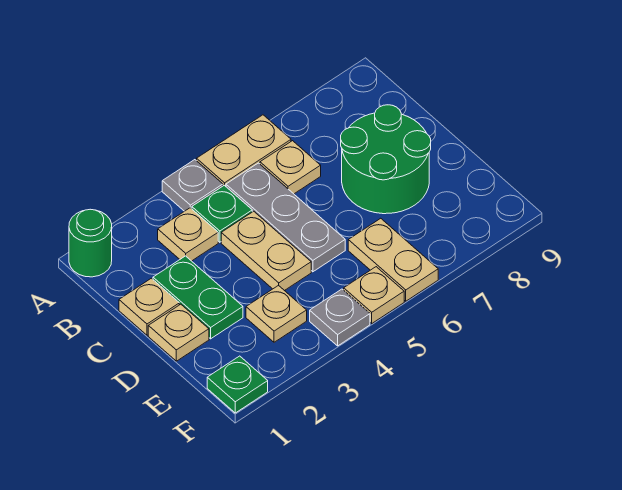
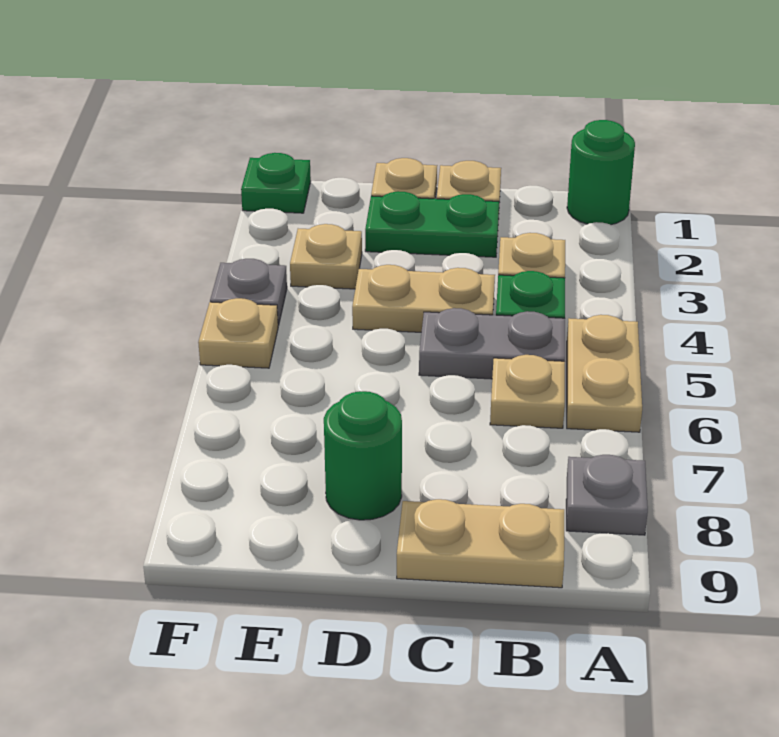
grey plate A4 level 1 -> grey plate A8 level 1
grey plate B5:D5 level 1 -> grey plate B5:C5 level 1
green round brick C7:D8 level 1 -> green round brick D8 level 1
tan plate E6:F6 level 1 -> tan plate B9:C9 level 1

